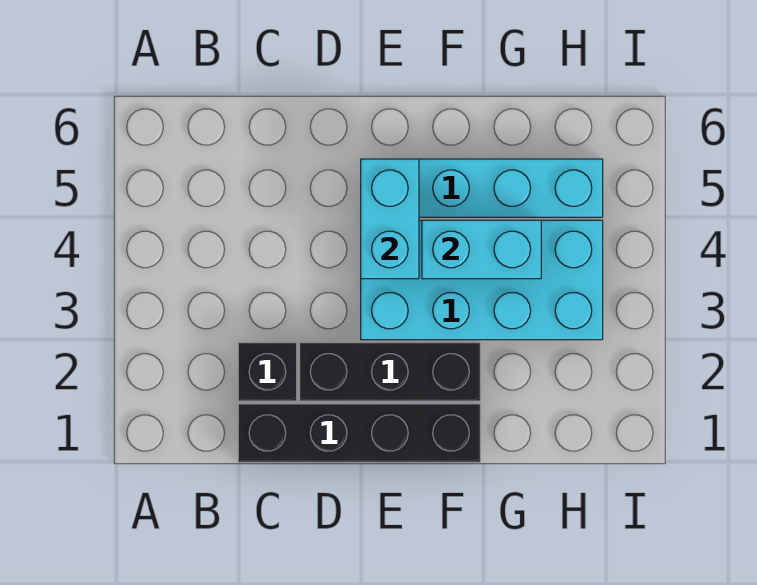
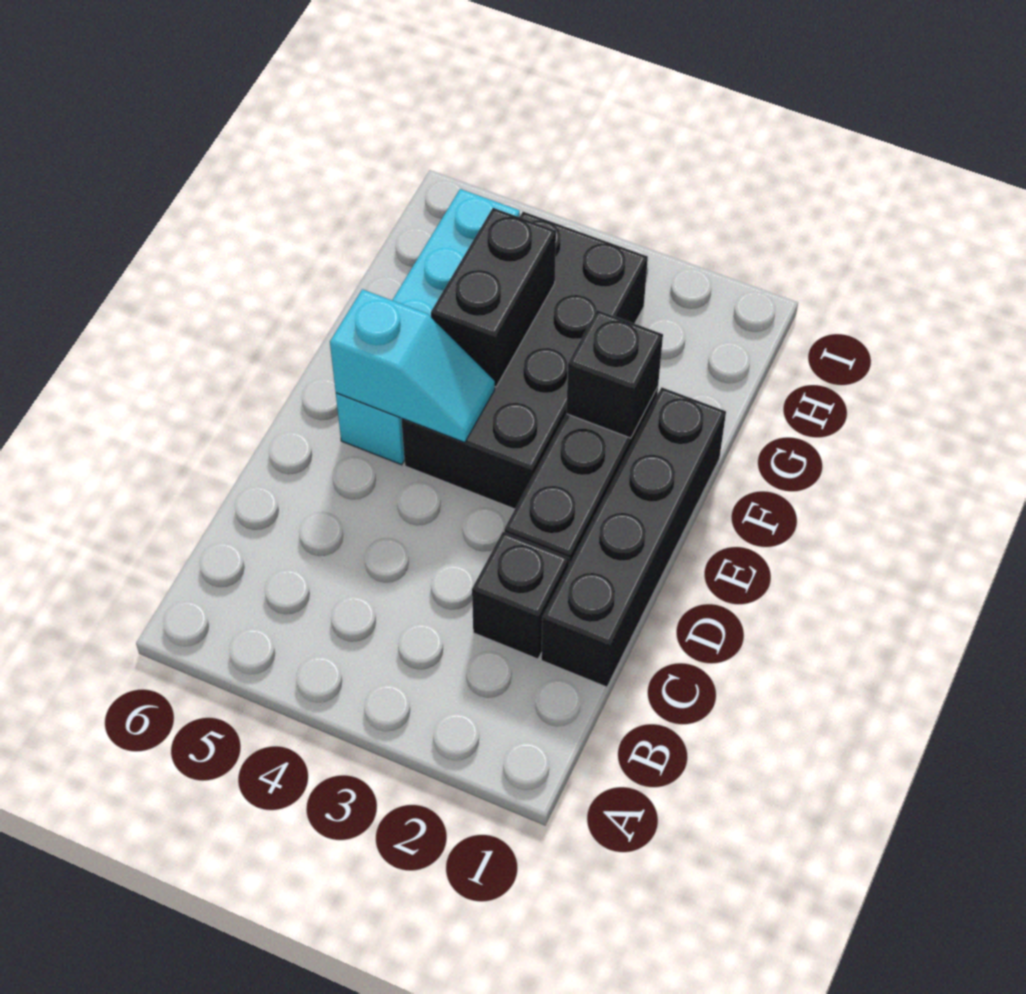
cyan brick E3:H4 level 1 -> black brick E3:H4 level 1
cyan brick E4:E5 level 2 -> cyan slope E4:E5 level 2 top 5
none -> black brick F2 level 2
cyan brick F4:G4 level 2 -> black brick F4:G4 level 2

